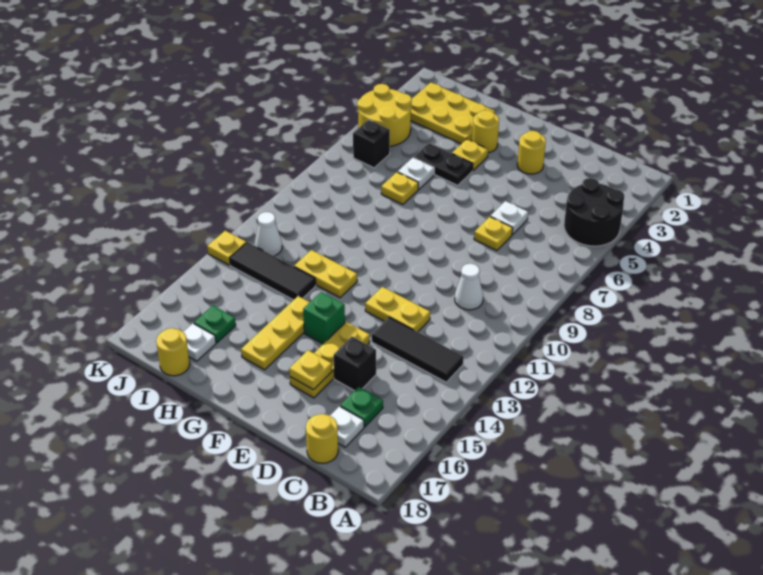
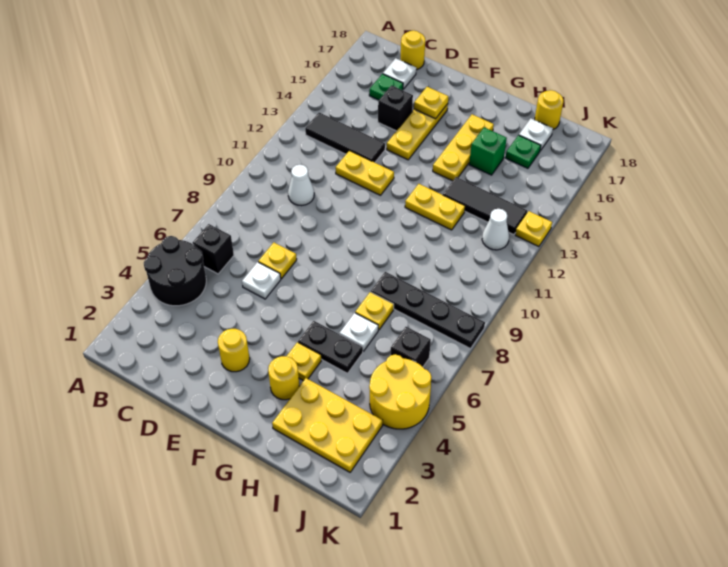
none -> black brick B6 level 1
green brick F14 level 1 -> green brick H15 level 1
none -> black plate H8:K8 level 1

